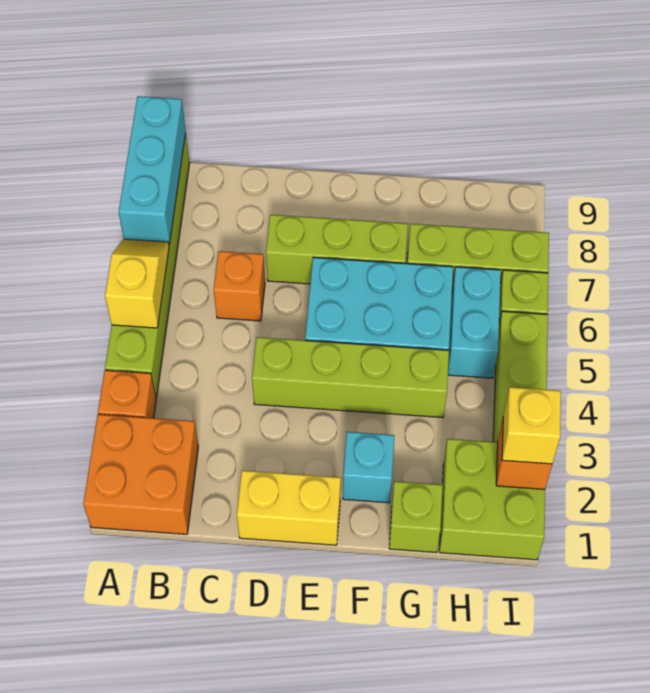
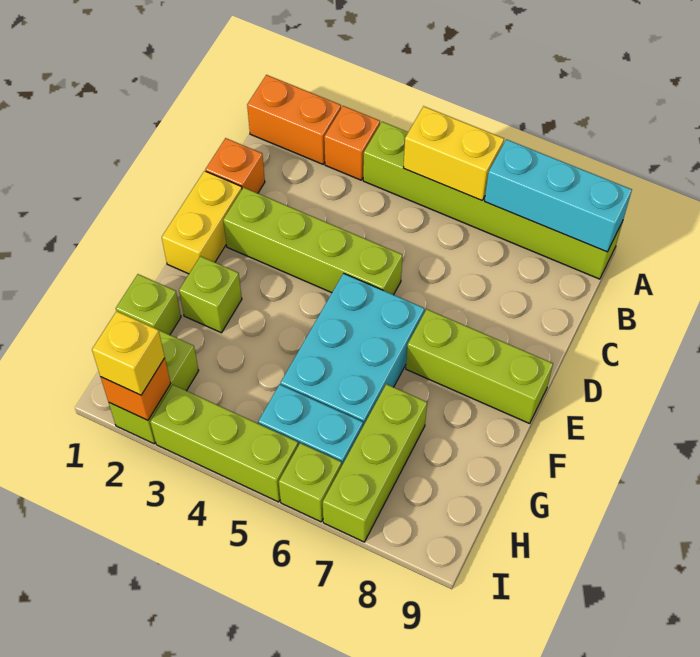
orange brick A1:B2 level 1 -> orange brick A1:A2 level 1
yellow slope A5:A6 level 2 top 5 -> yellow brick A5:A6 level 2
orange brick C6 level 1 -> orange brick C1 level 1
lime brick D4:G4 level 1 -> lime brick D2:D5 level 1
lime brick D7:F7 level 1 -> lime brick E7:E9 level 1
cyan brick F2 level 1 -> lime brick F2 level 1
lime brick H1:I2 level 1 -> lime brick H2:I2 level 1

